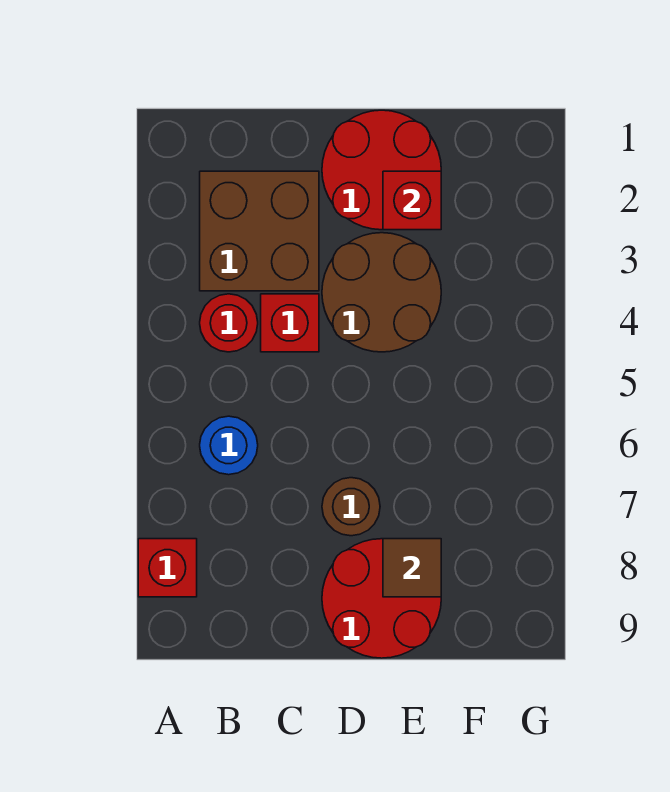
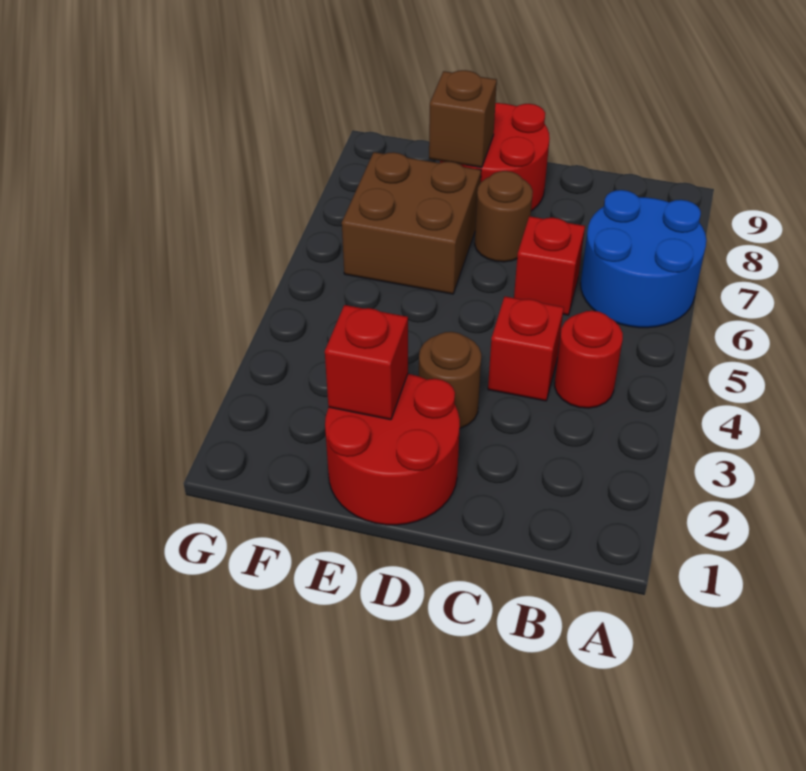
red brick A8 level 1 -> red brick C6 level 1
brown brick B2:C3 level 1 -> brown brick E6:F7 level 1
blue round brick B6 level 1 -> blue round brick A6:B7 level 1
brown round brick D3:E4 level 1 -> brown round brick D3 level 1
brown tile E8 level 2 -> brown brick E8 level 2

